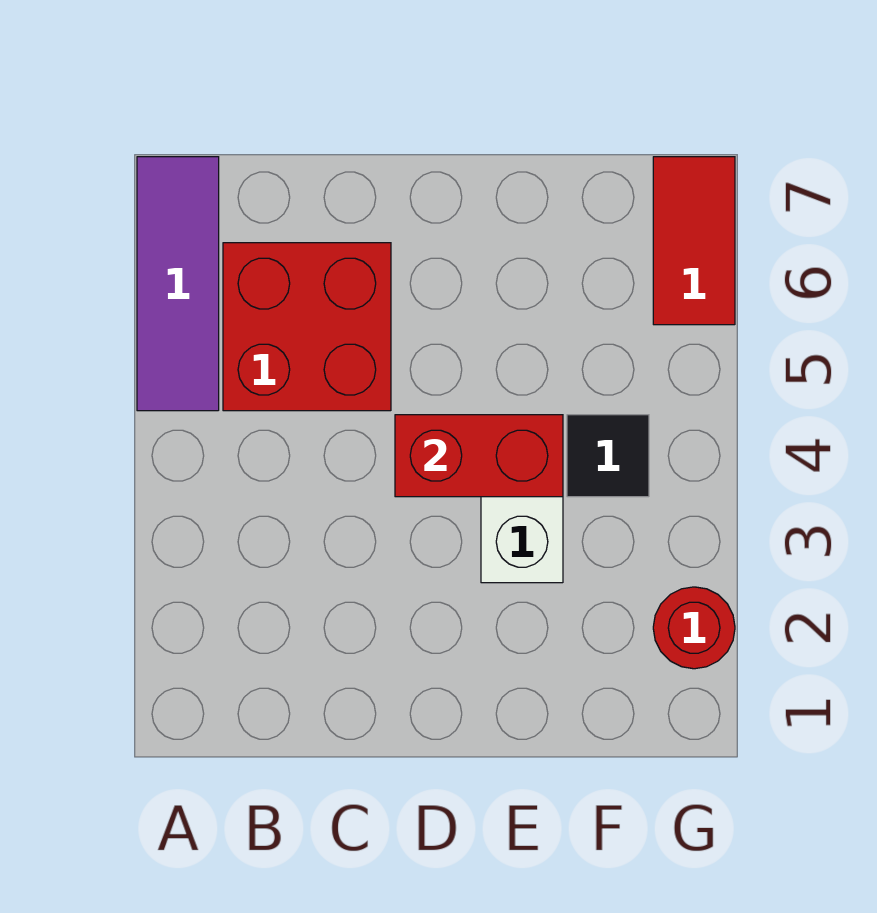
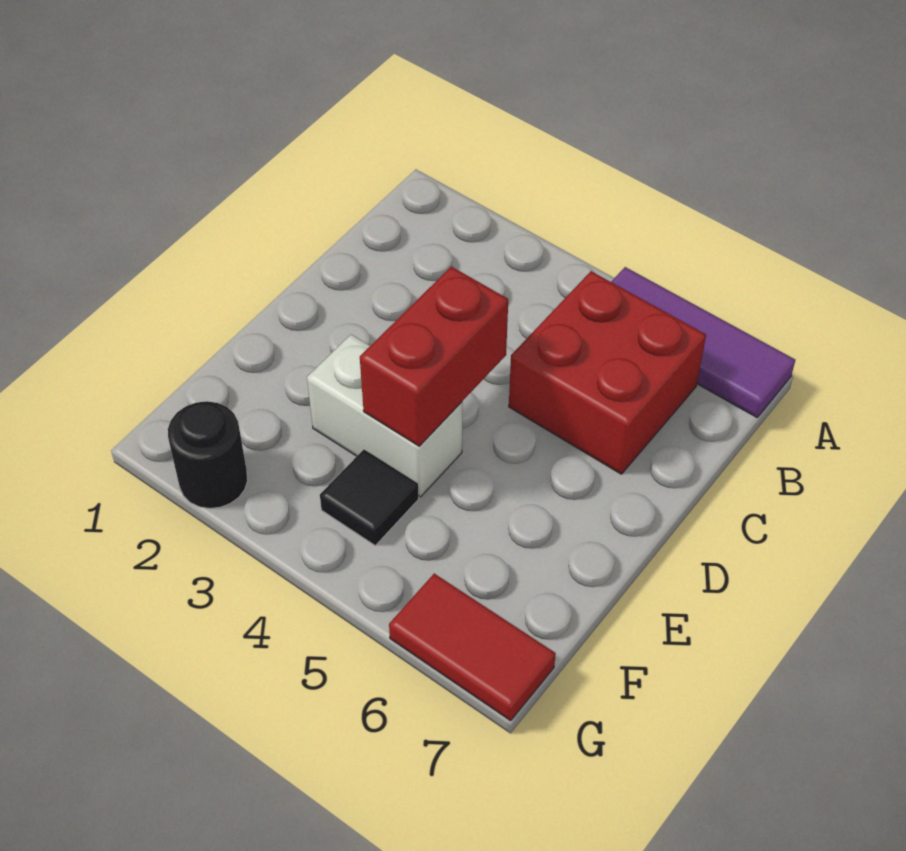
red round brick G2 level 1 -> black round brick G2 level 1

